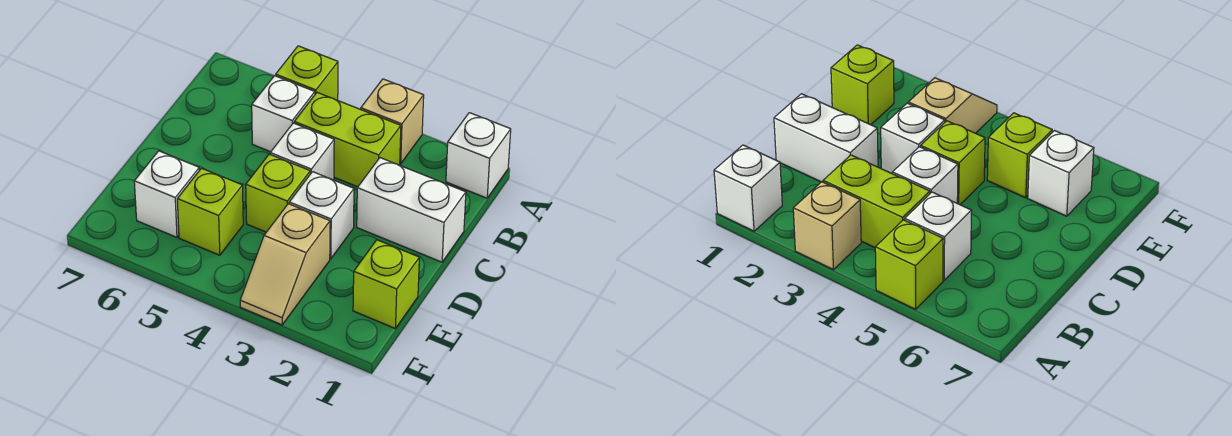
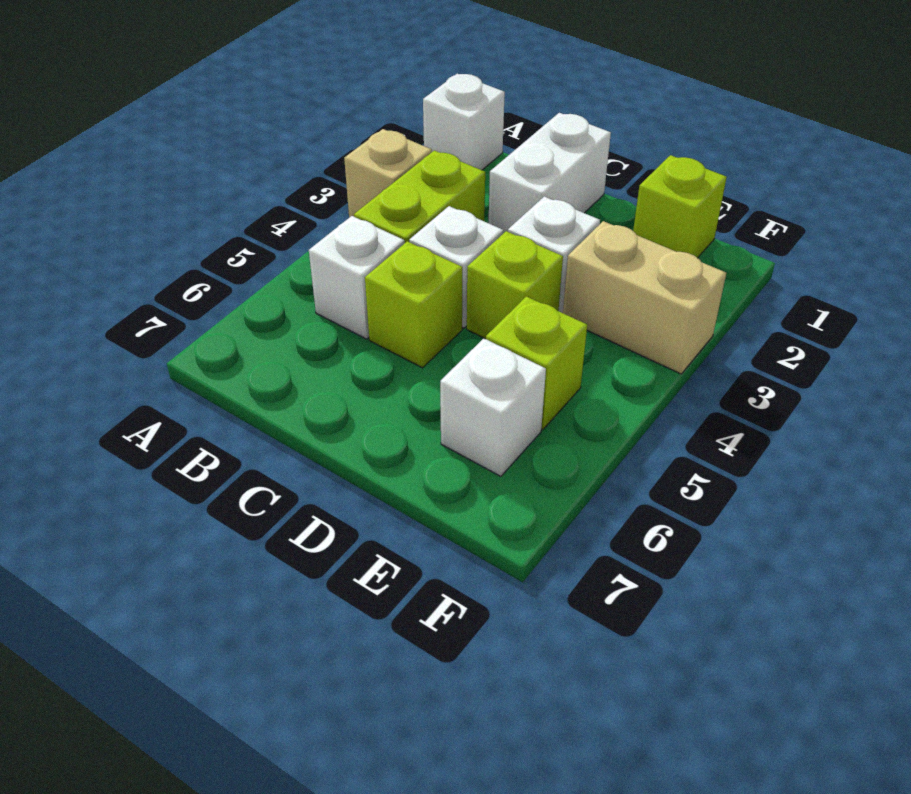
lime brick A5 level 1 -> lime brick C5 level 1
tan slope E3:F3 level 1 top E -> tan brick E3:F3 level 1

